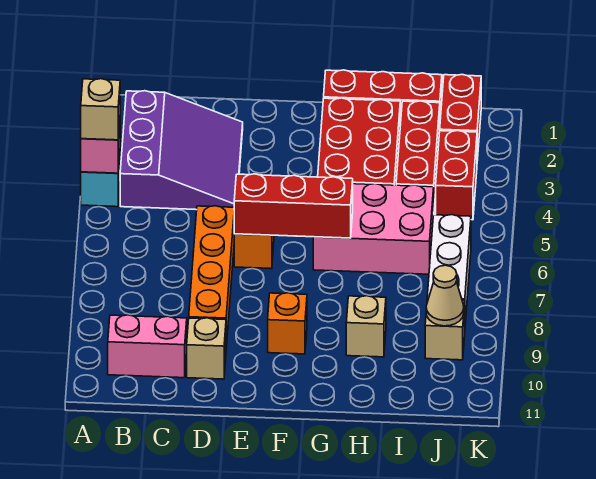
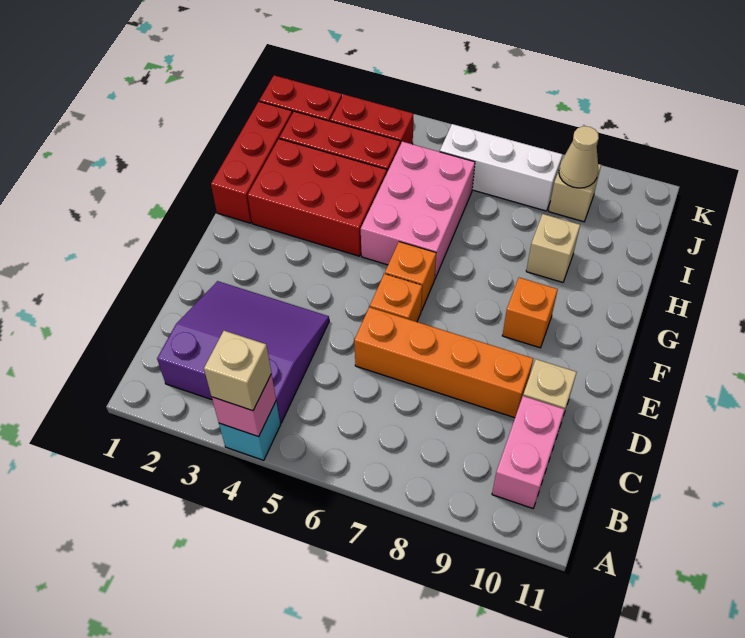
red brick E6:G6 level 2 -> none
none -> orange brick F6 level 1

